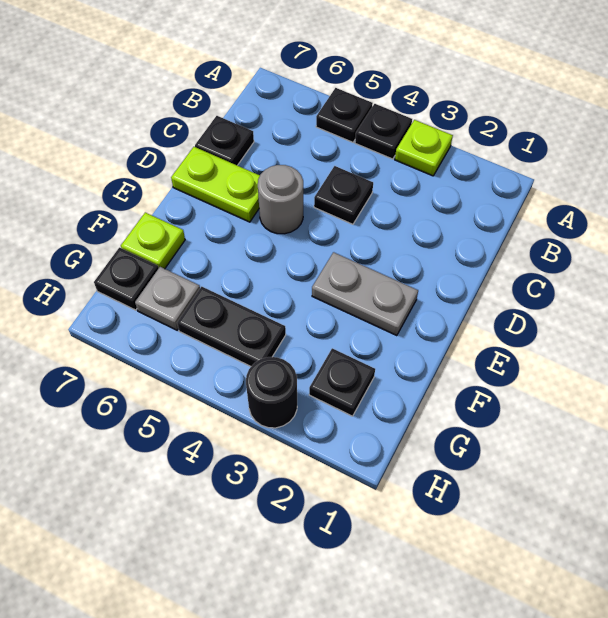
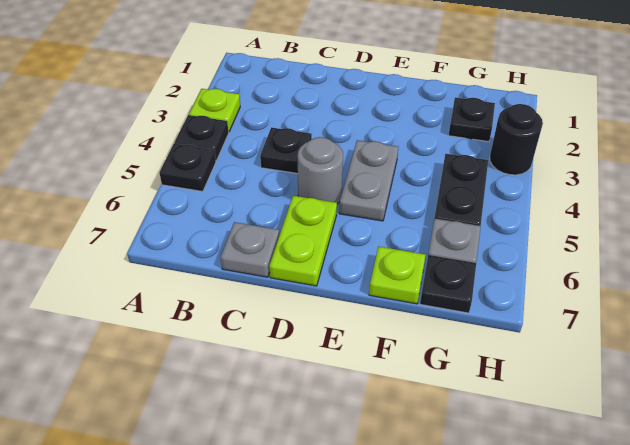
black plate C7 level 1 -> grey plate C7 level 1
grey plate E2:E3 level 1 -> grey plate E4:E5 level 1

